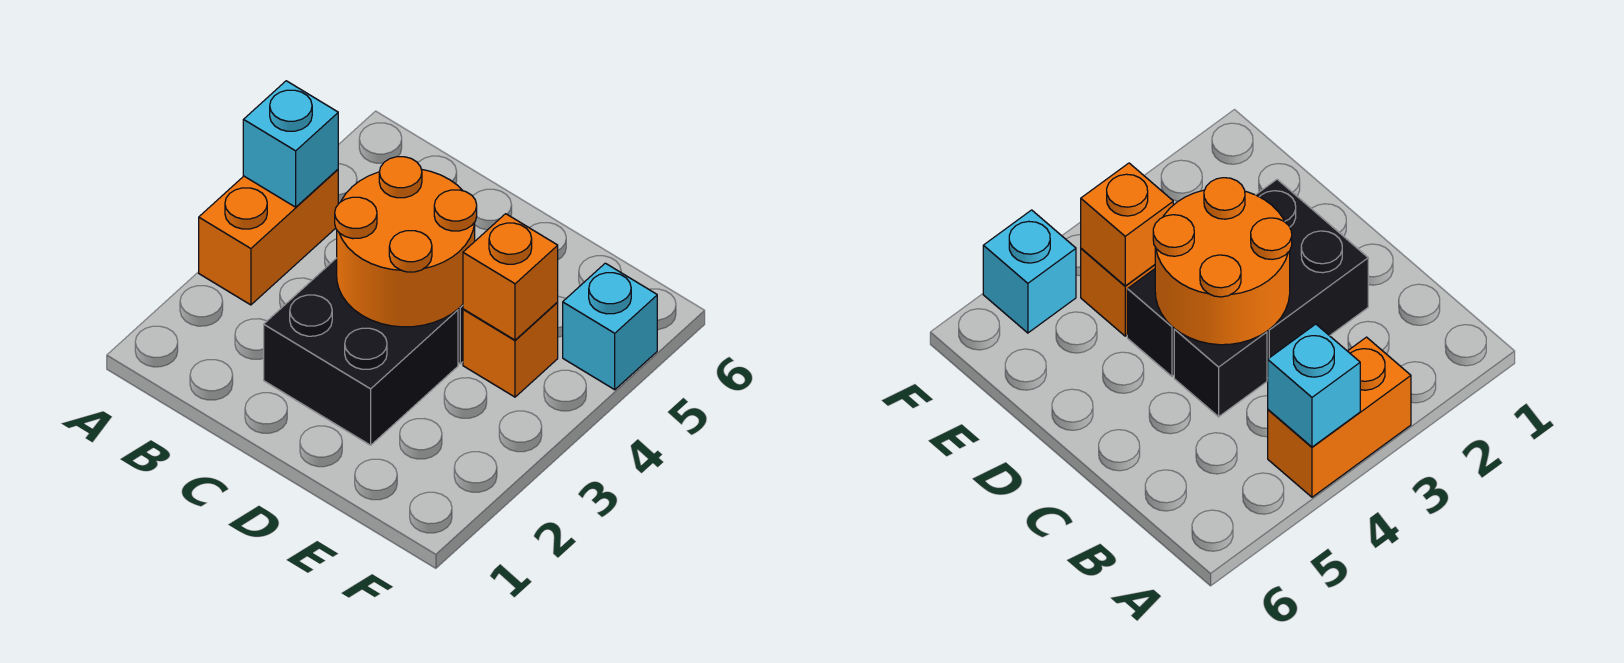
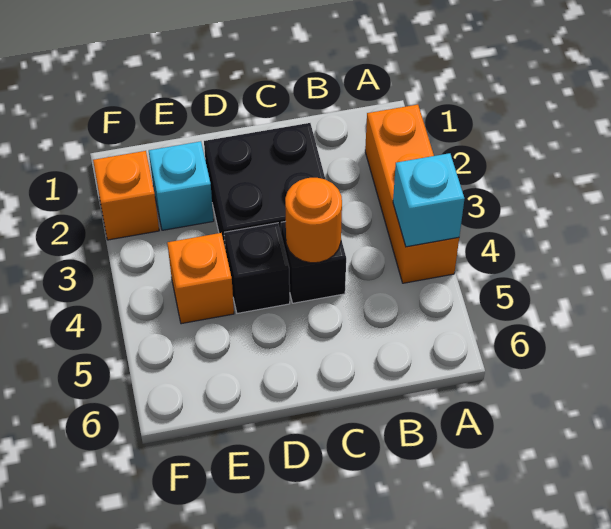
orange brick A3:A4 level 1 -> orange brick A2:A4 level 1
orange round brick C3:D4 level 2 -> orange round brick C4 level 2
orange brick E4 level 2 -> orange brick F2 level 1
cyan brick F5 level 1 -> cyan brick E2 level 1

